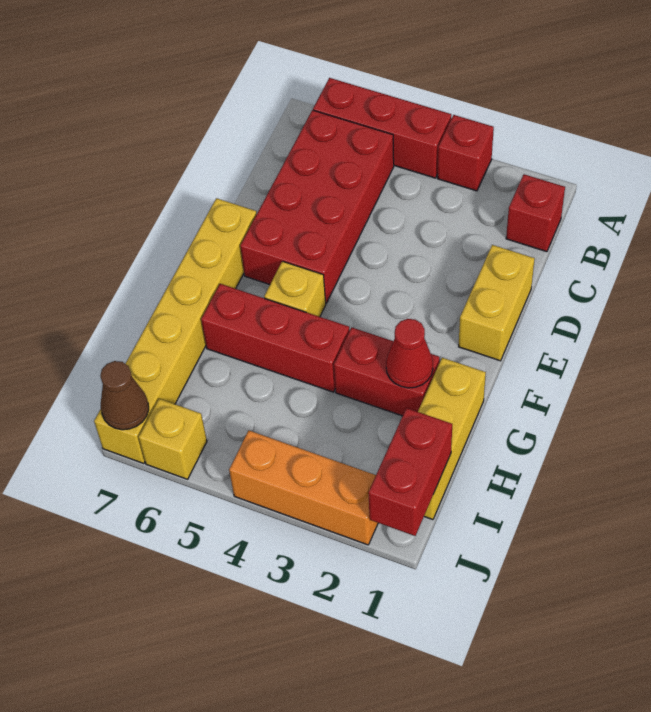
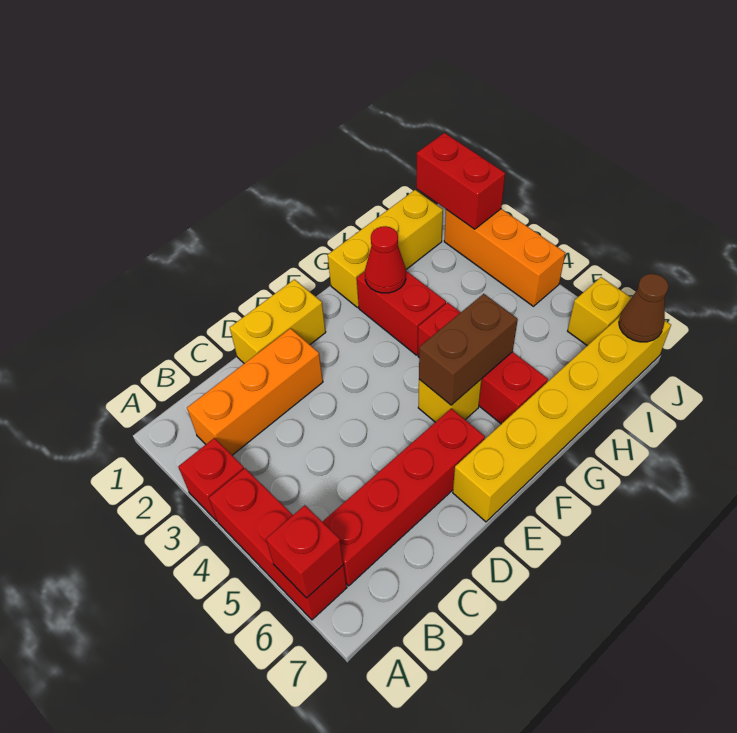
red brick B1 level 1 -> red brick A6 level 2
none -> orange brick B2:D2 level 1
red brick B5:E6 level 1 -> red brick B6:E6 level 1
none -> brown brick F5:G5 level 2
red brick I1:J1 level 2 -> red brick J1:J2 level 2

